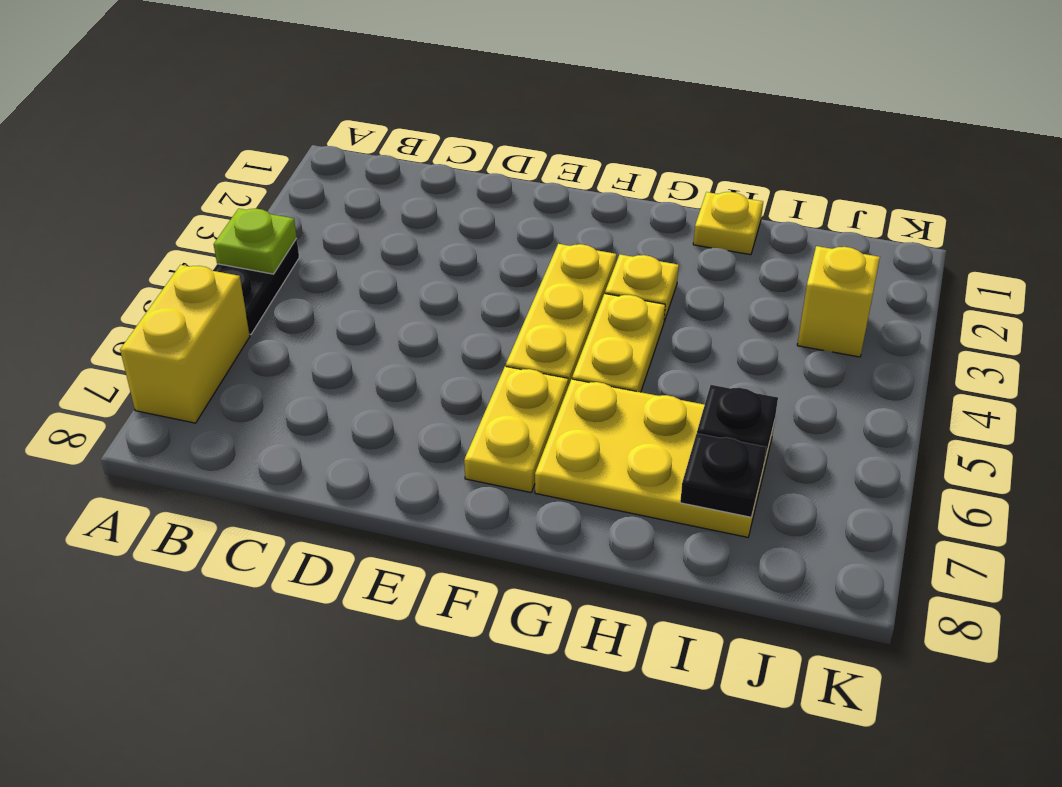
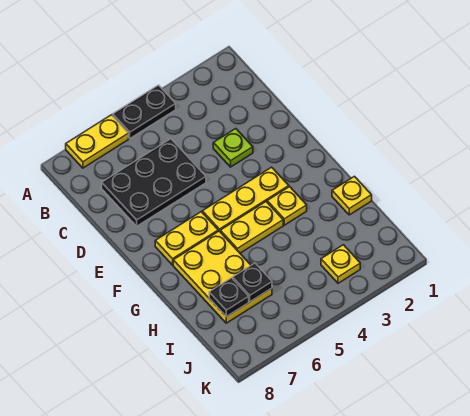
lime plate A4 level 2 -> lime plate D3 level 1
yellow brick A6:A7 level 1 -> yellow plate A6:A7 level 1
none -> black plate C5:D7 level 1
yellow brick J3 level 1 -> yellow plate J3 level 1

